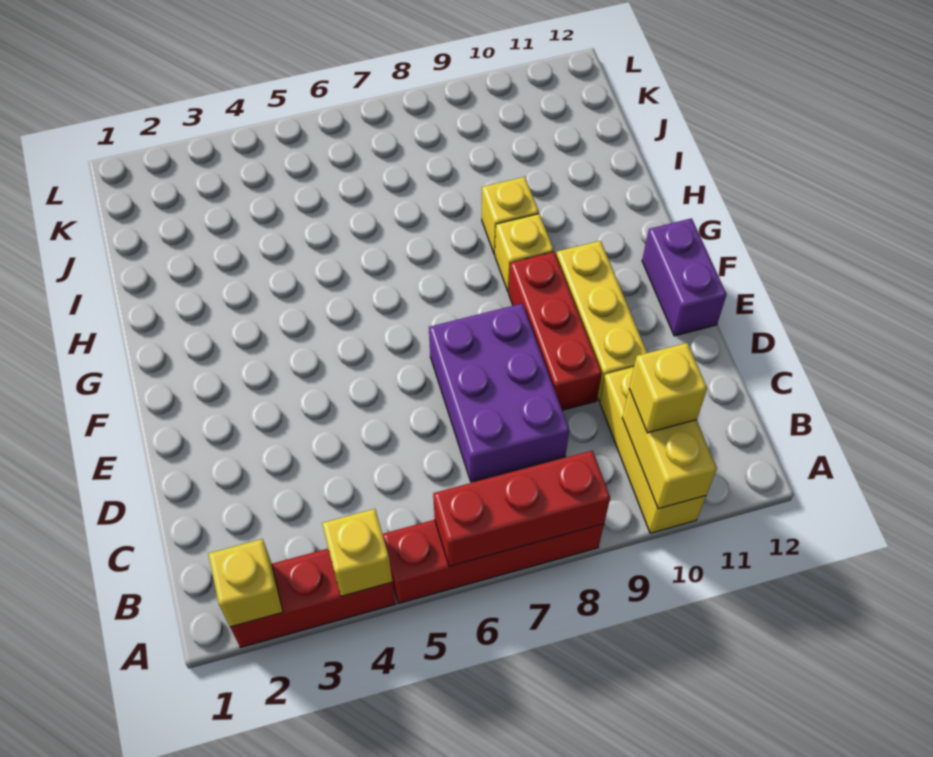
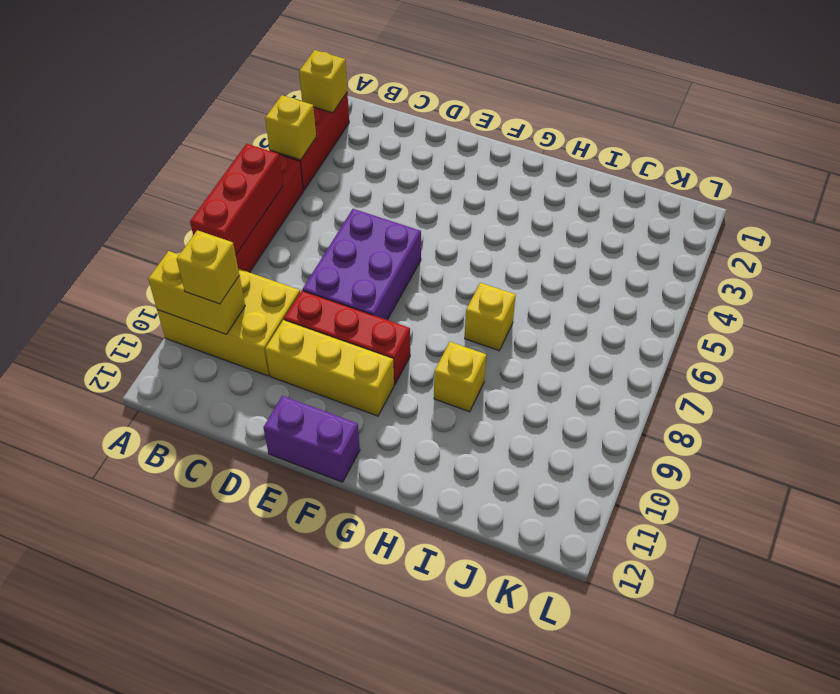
yellow brick A10:C10 level 1 -> yellow brick A9:C10 level 1
purple brick C7:E8 level 1 -> purple brick D6:E8 level 1
yellow brick G9 level 1 -> yellow brick H7 level 1

